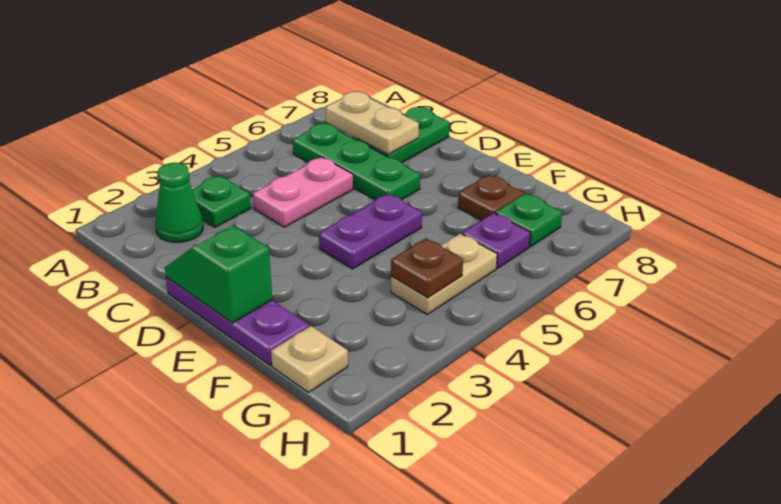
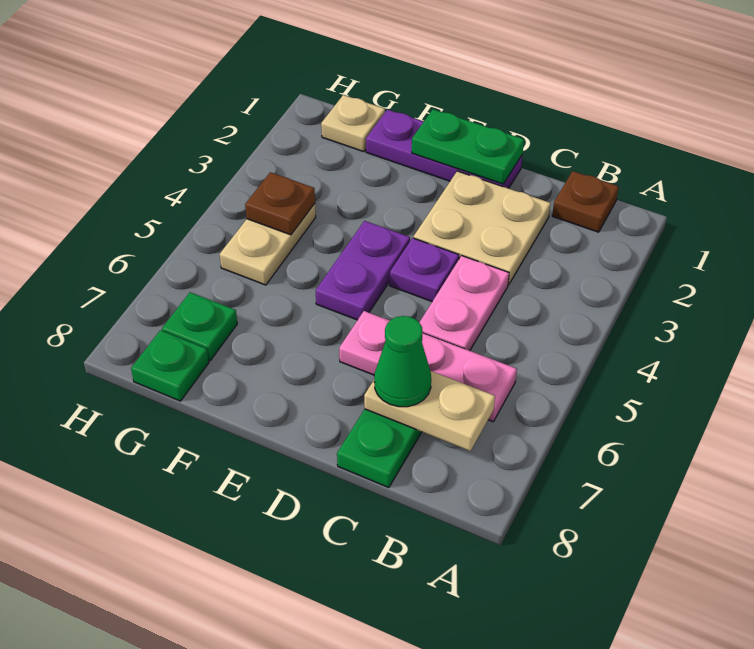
green cone B2 level 1 -> green cone C7 level 3
green plate B3 level 1 -> green plate G8 level 1
green plate B6:D6 level 1 -> pink plate B6:D6 level 1
none -> tan plate C2:D3 level 1
green slope D1:E1 level 2 top E -> green plate D1:E1 level 2
brown plate F7 level 1 -> brown plate B1 level 1
purple plate G6 level 1 -> purple plate D4 level 1

